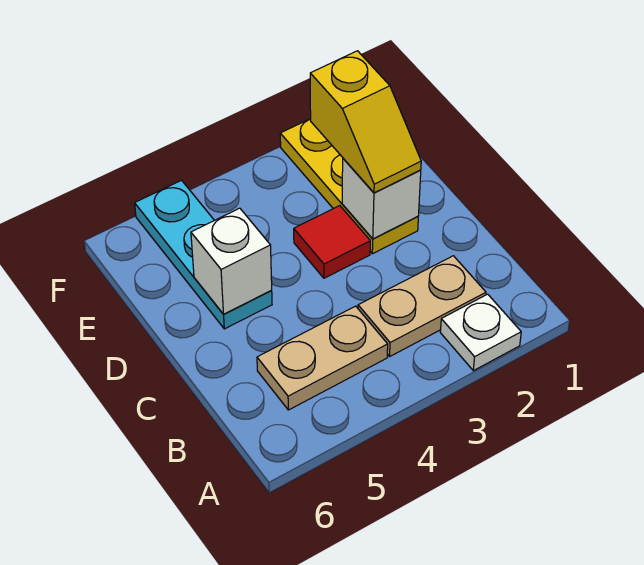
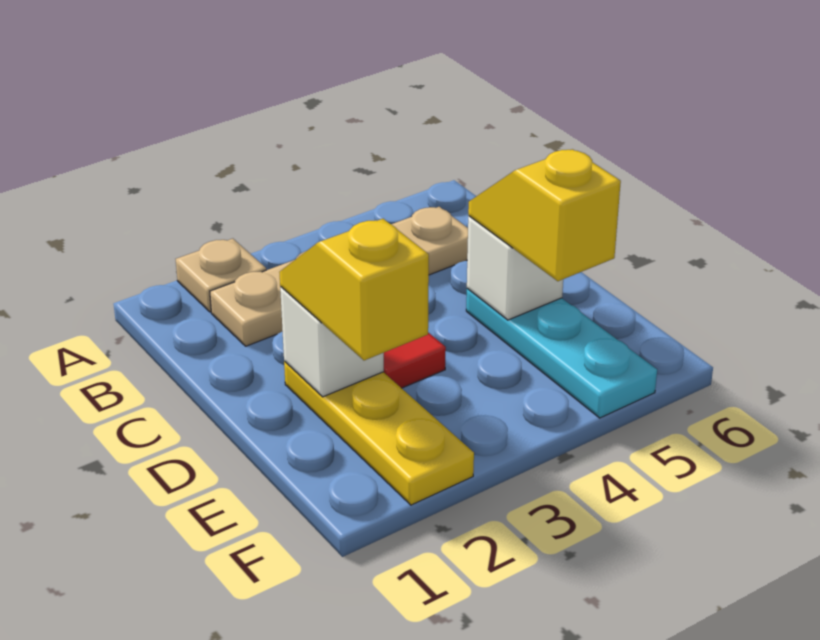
white plate A2 level 1 -> tan plate A2 level 1
none -> yellow slope D5:E5 level 3 top E

